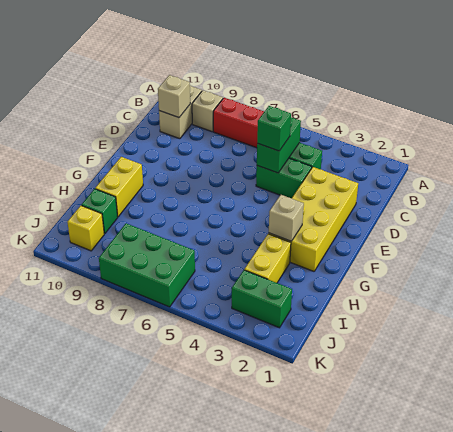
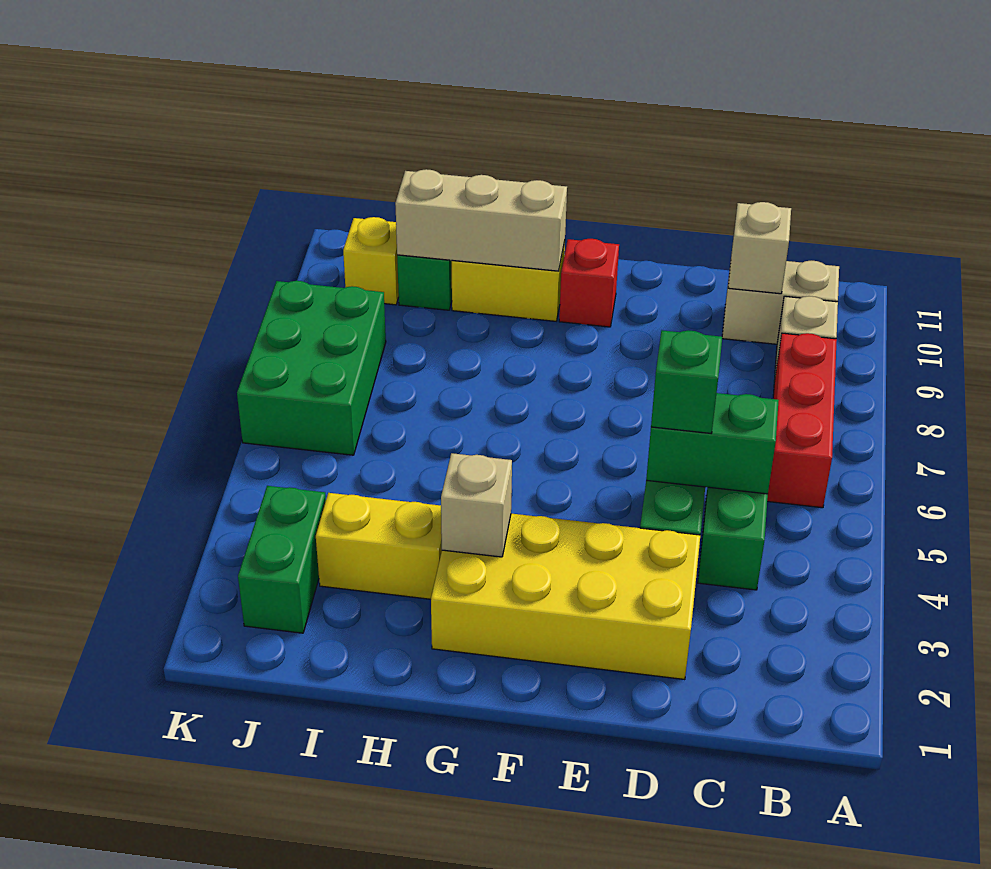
none -> red brick F10 level 1
none -> tan brick G10:I10 level 2

